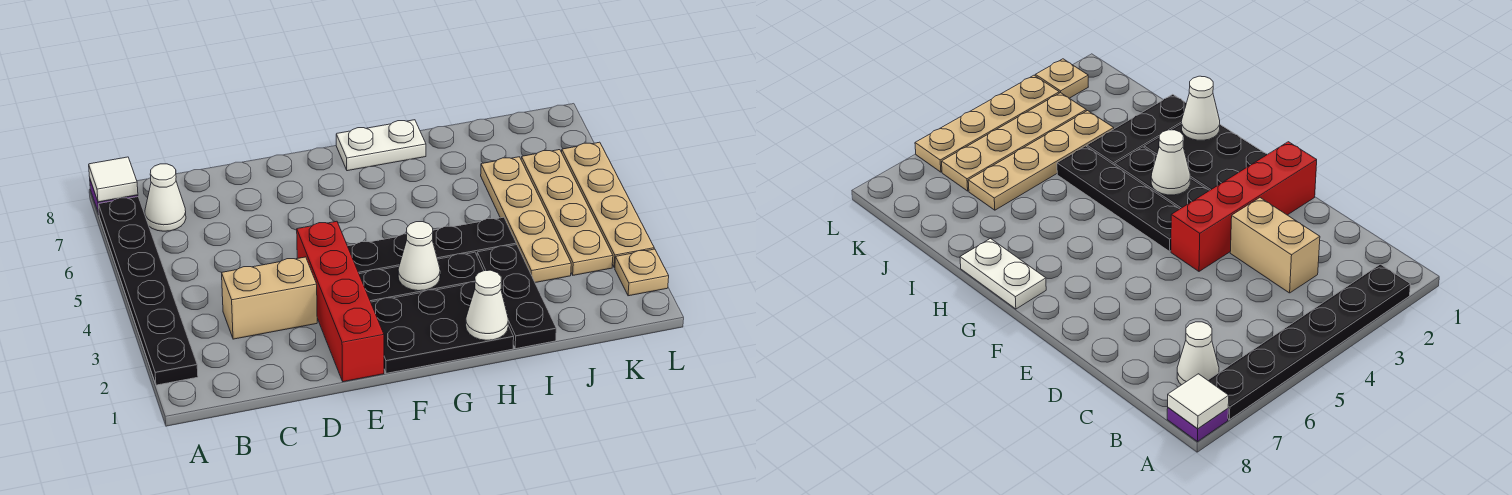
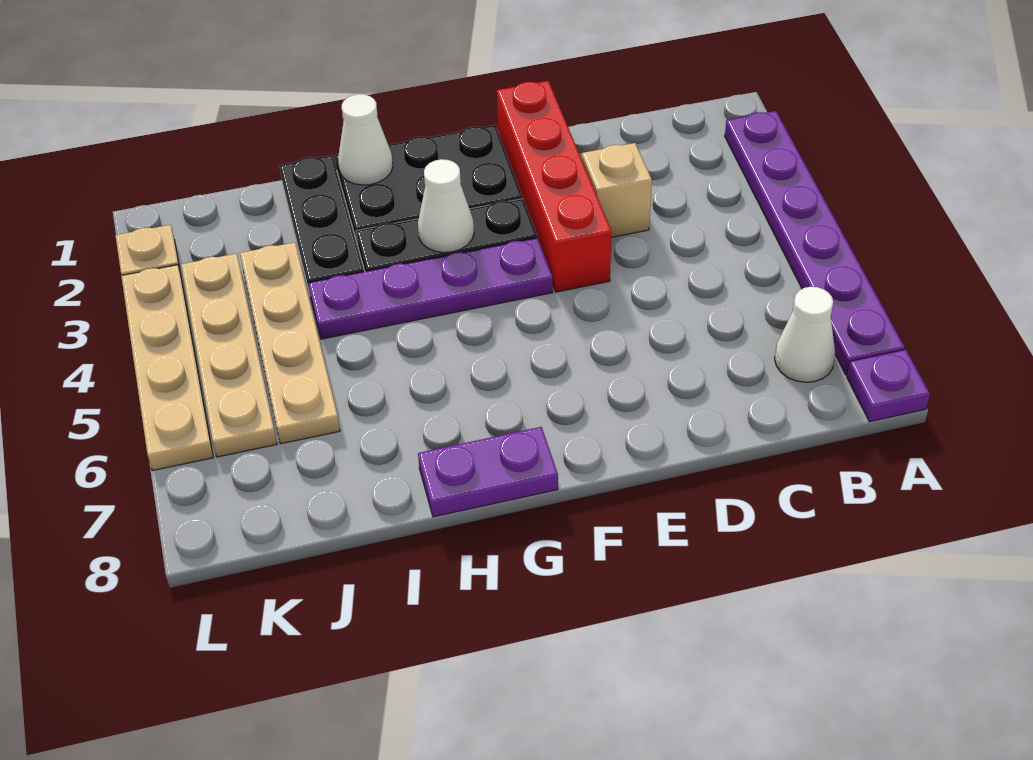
black plate A2:A7 level 1 -> purple plate A2:A7 level 1
white tile A8 level 2 -> none
tan brick C3:D3 level 1 -> tan brick D3 level 1
black plate F4:I4 level 1 -> purple plate F4:I4 level 1
white plate G8:H8 level 1 -> purple plate G8:H8 level 1

